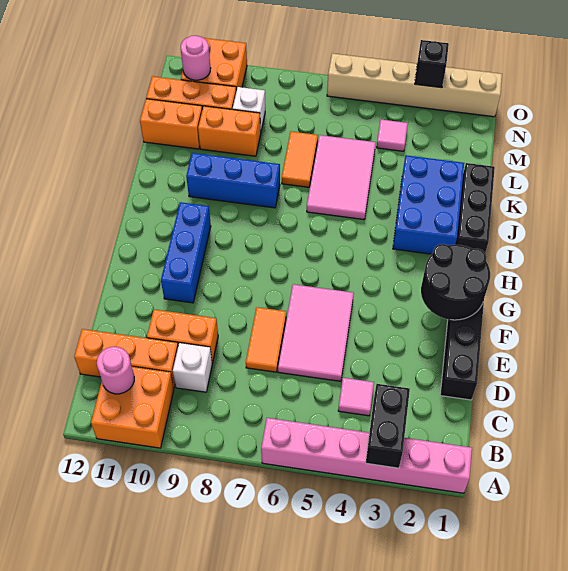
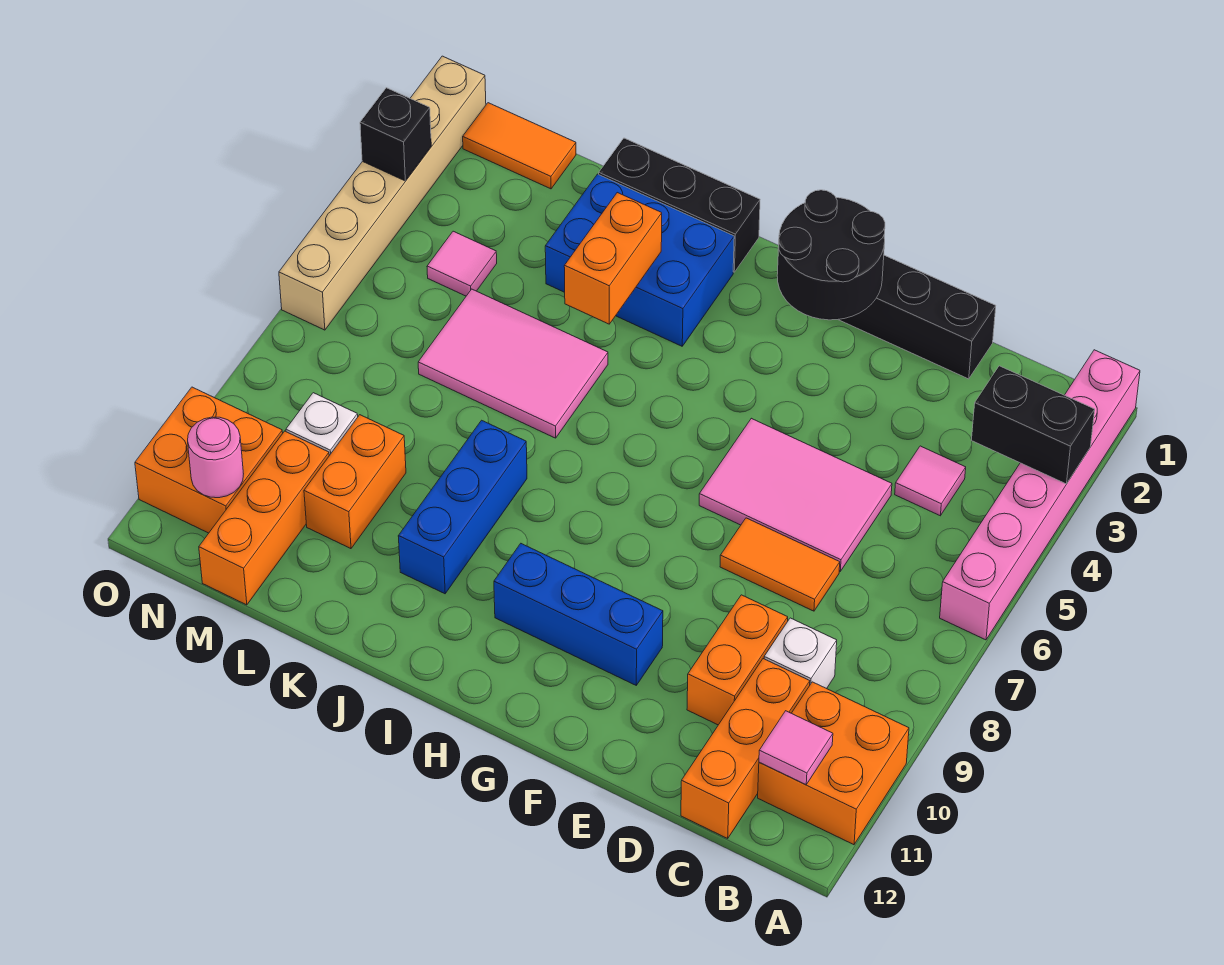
pink round brick B11 level 2 -> pink tile B11 level 2
orange tile K7:L7 level 1 -> orange tile M1:N1 level 1
orange brick L11:L12 level 1 -> orange brick J3:J4 level 2

